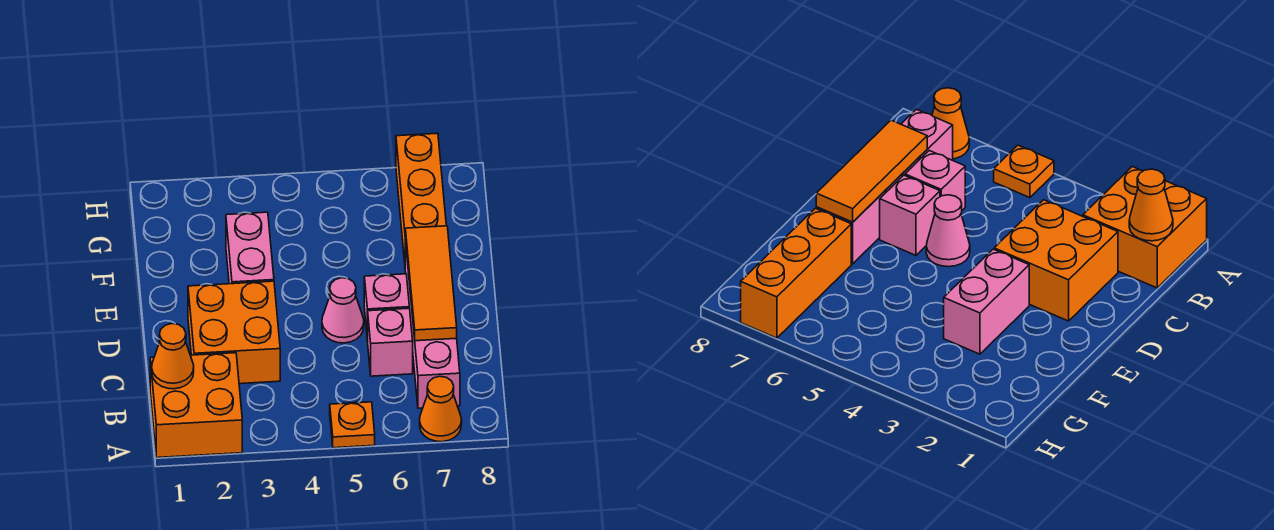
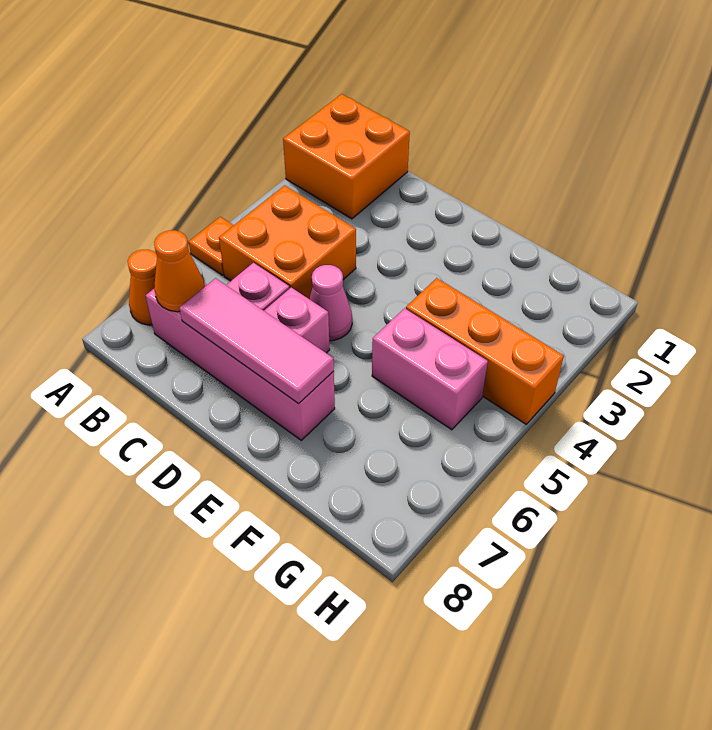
orange cone B1 level 2 -> orange cone B7 level 2
orange brick C2:D3 level 1 -> orange brick B4:C5 level 1
orange tile C7:E7 level 2 -> pink tile C7:E7 level 2
pink brick E3:F3 level 1 -> pink brick F5:G5 level 1
orange brick F7:H7 level 1 -> orange brick F4:H4 level 1

